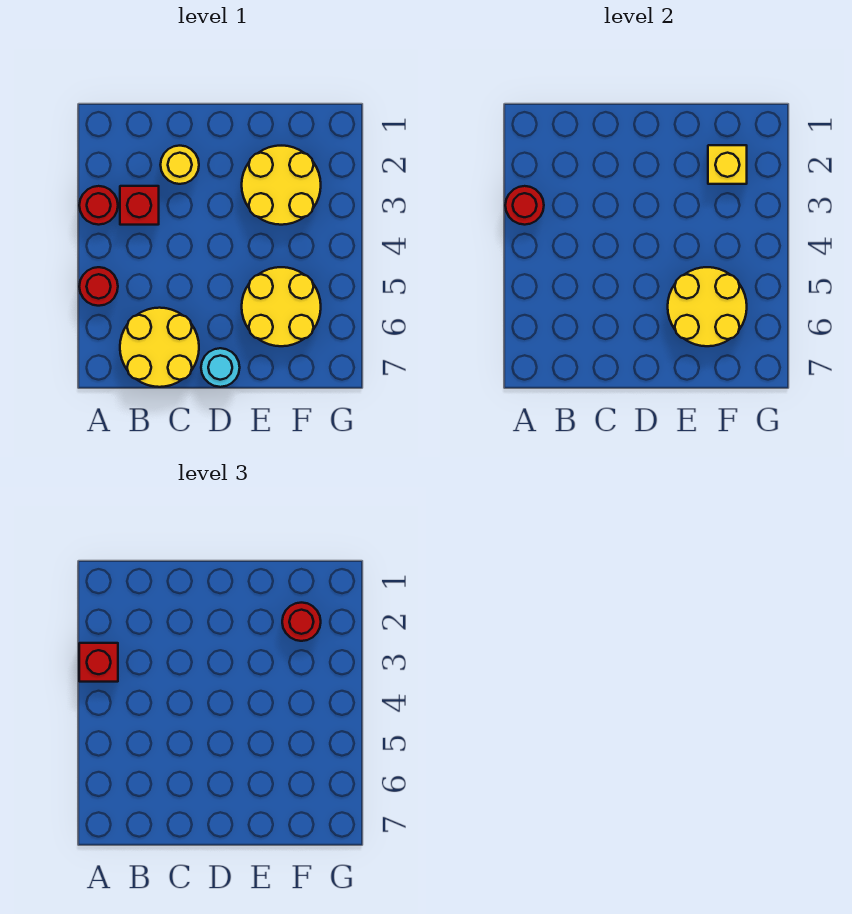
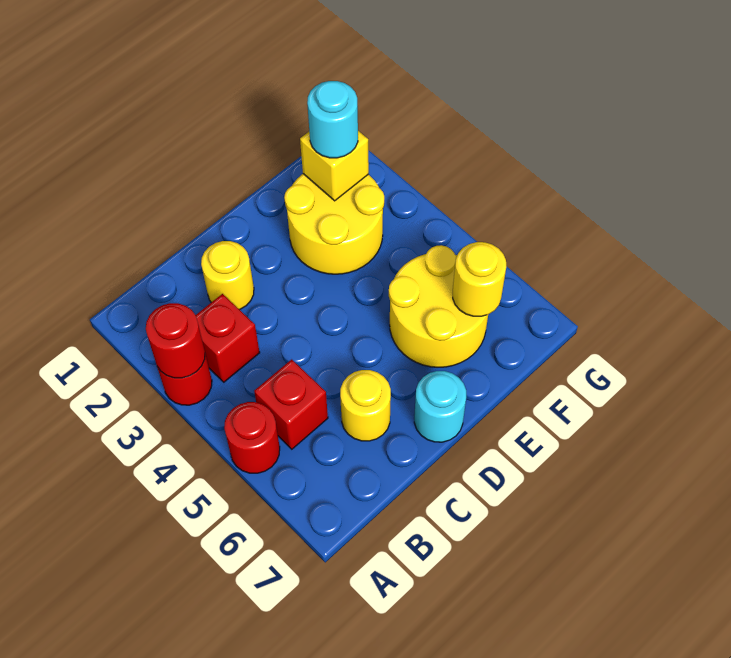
red brick A3 level 3 -> red brick B5 level 1
yellow round brick B6:C7 level 1 -> yellow round brick C6 level 1
yellow round brick E5:F6 level 2 -> yellow round brick F6 level 2
red round brick F2 level 3 -> cyan round brick F2 level 3

